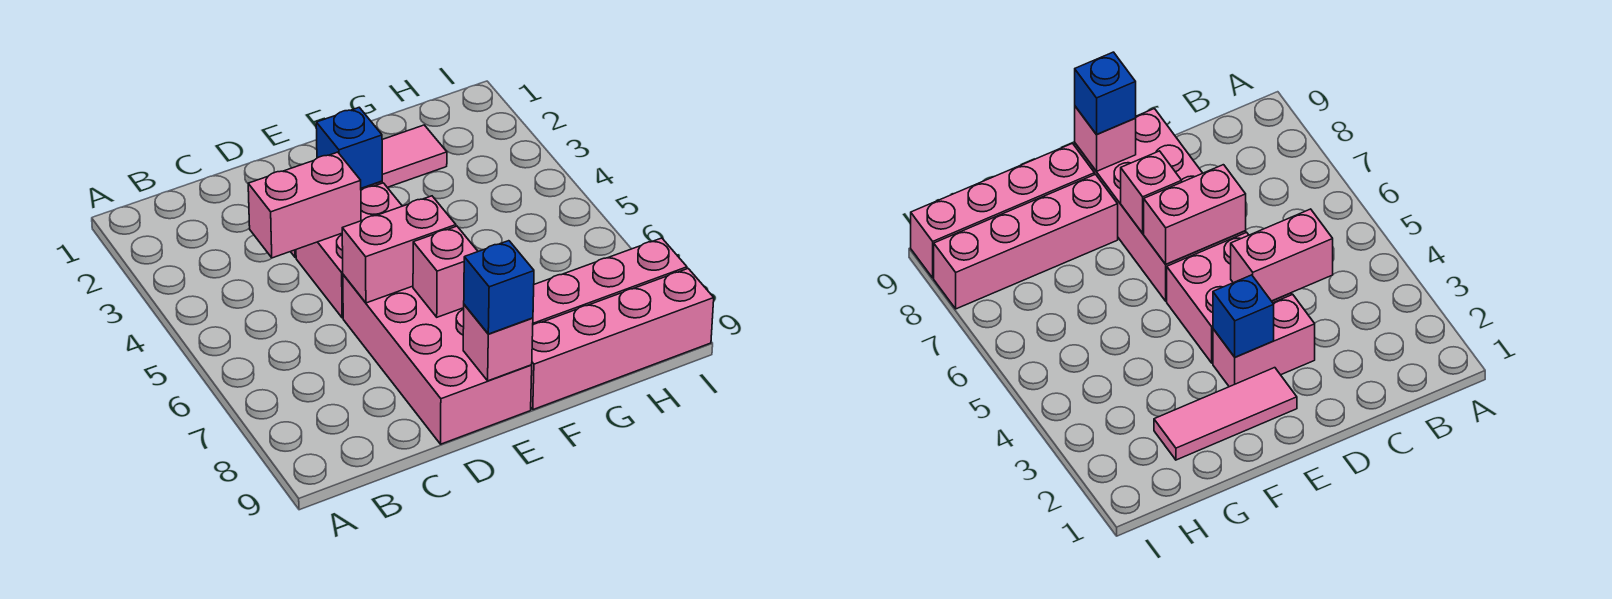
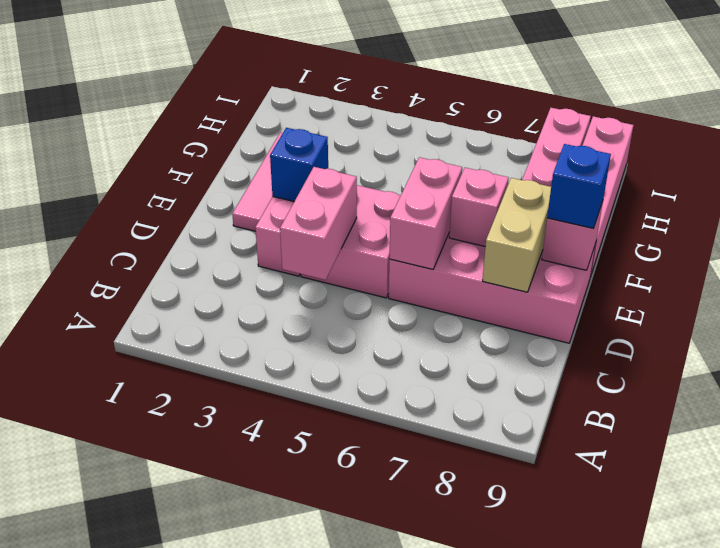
none -> tan brick D8:E8 level 2

